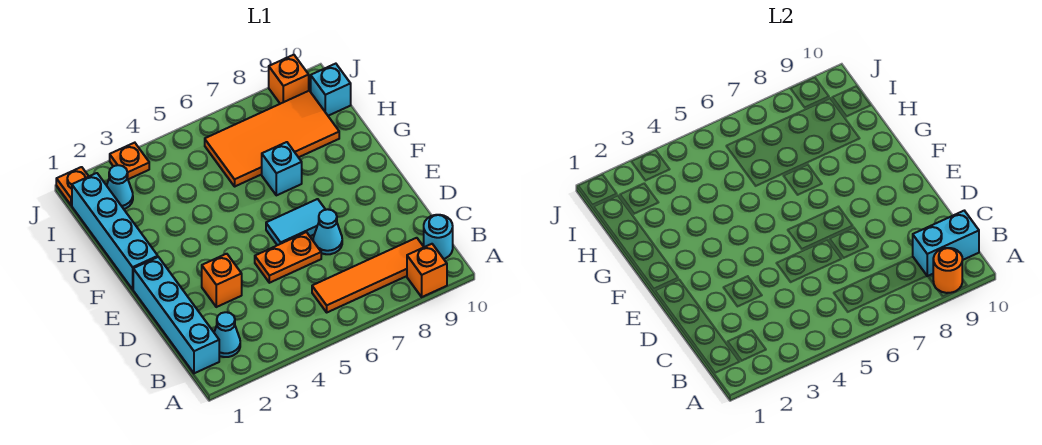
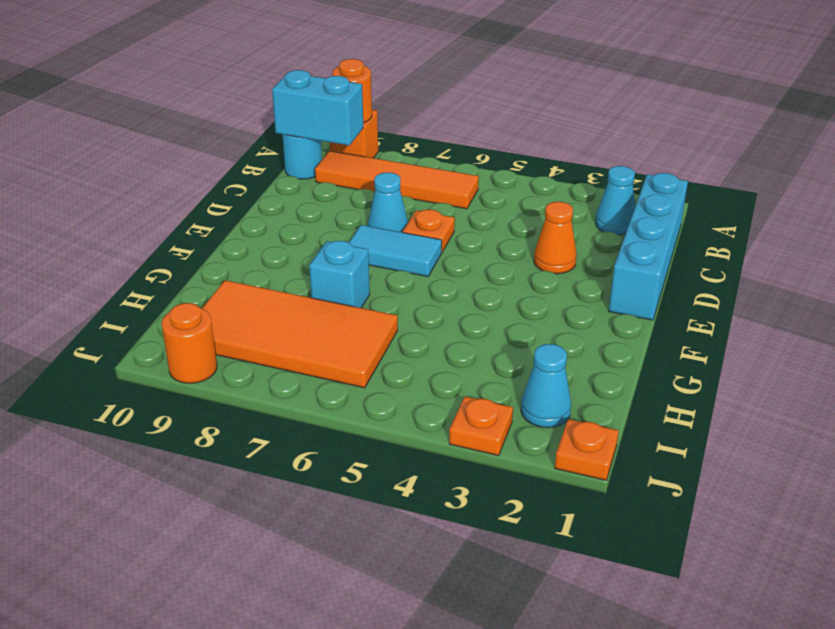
orange brick D3 level 1 -> orange cone D3 level 1
orange plate D5:D6 level 1 -> orange plate D6 level 1
cyan brick F1:I1 level 1 -> none
cyan brick I10 level 1 -> none
orange brick J9 level 1 -> orange round brick J9 level 1

